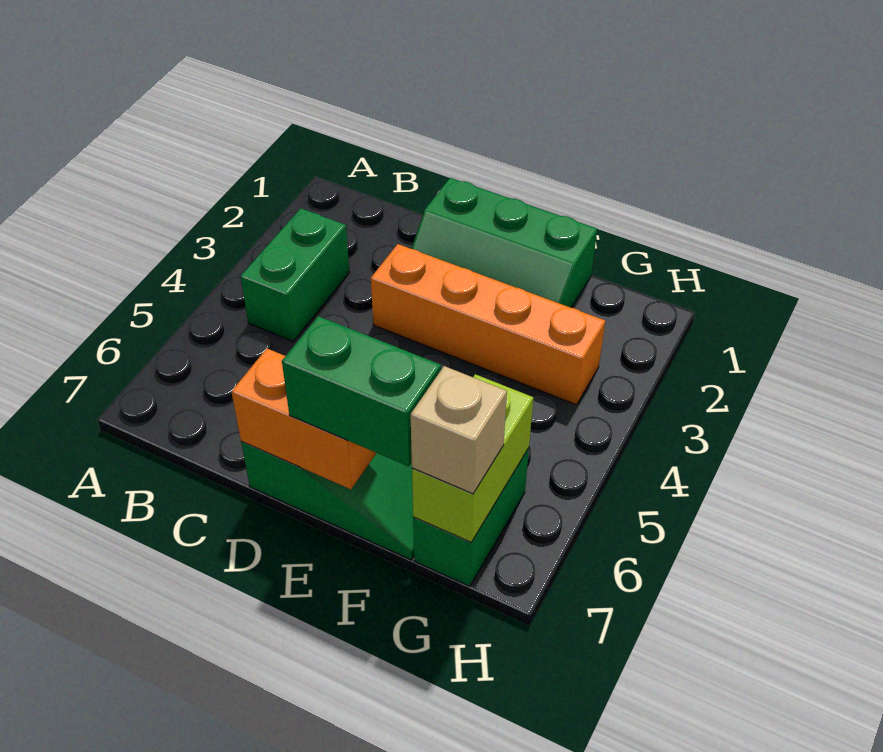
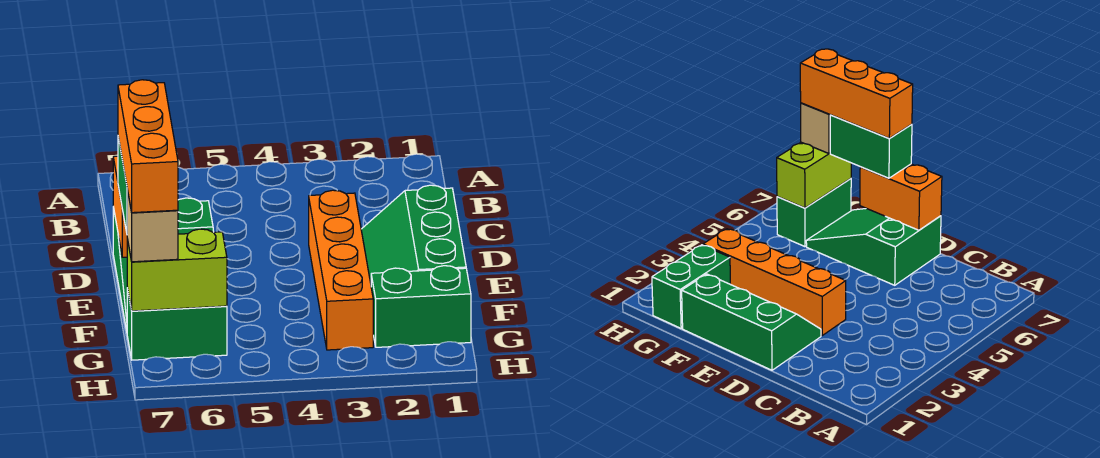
green brick B3:B4 level 1 -> green brick G1:G2 level 1
none -> orange brick E7:G7 level 4

